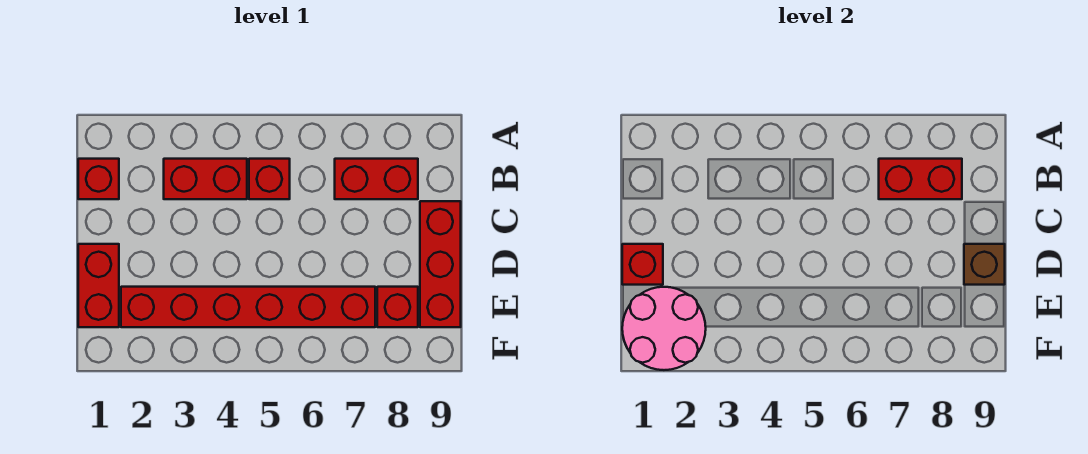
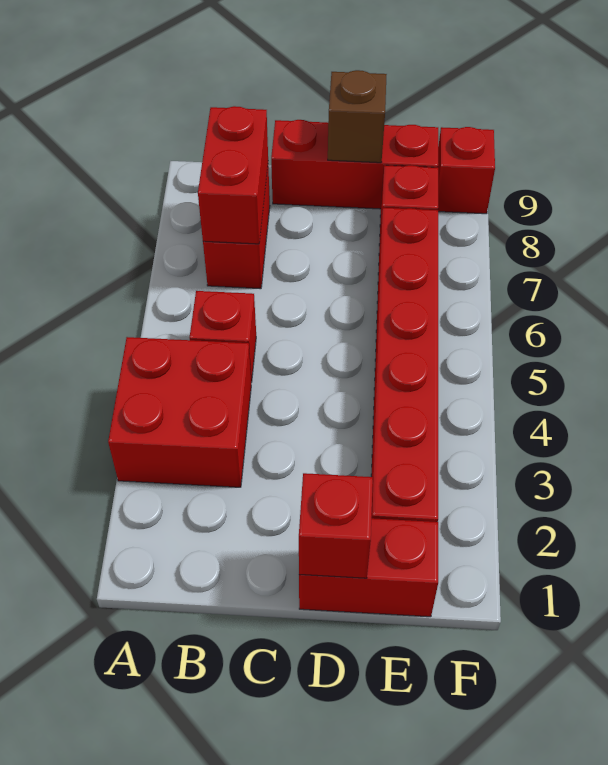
red brick B1 level 1 -> red brick F9 level 1
red brick B3:B4 level 1 -> red brick A3:B4 level 1
pink round brick E1:F2 level 2 -> none

